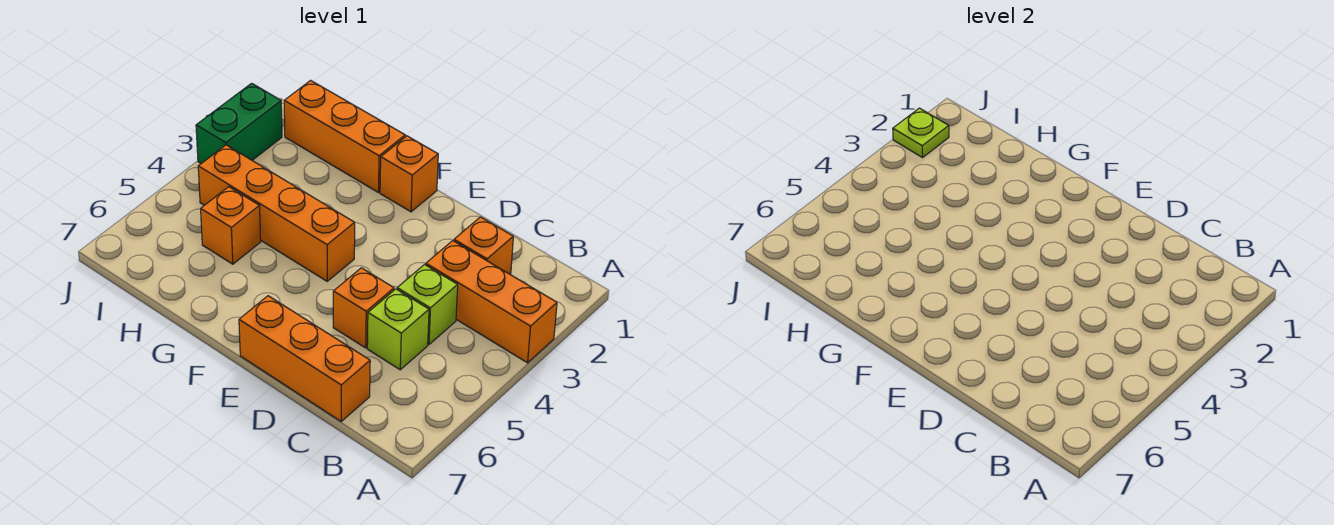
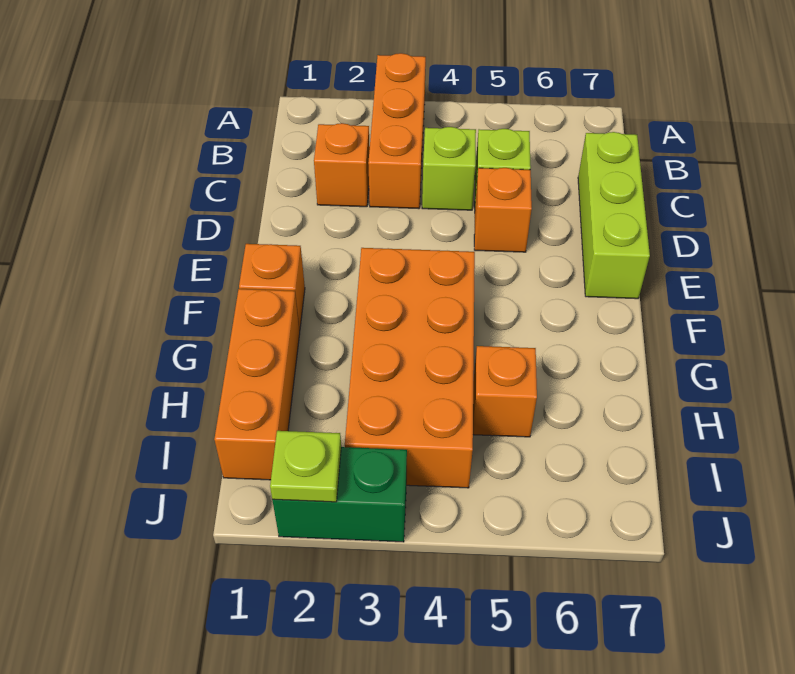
orange brick C7:E7 level 1 -> lime brick C7:E7 level 1
orange brick F4:I4 level 1 -> orange brick F3:I4 level 1

